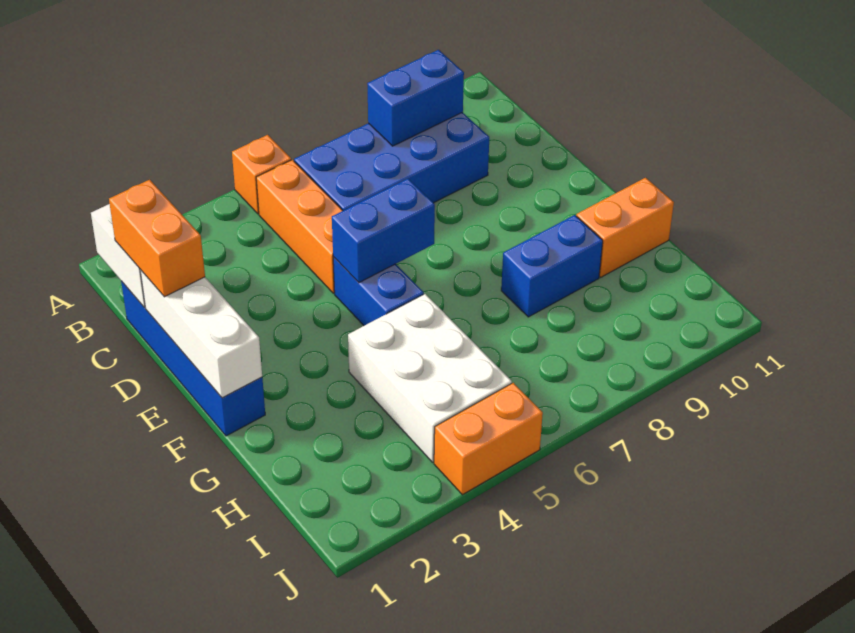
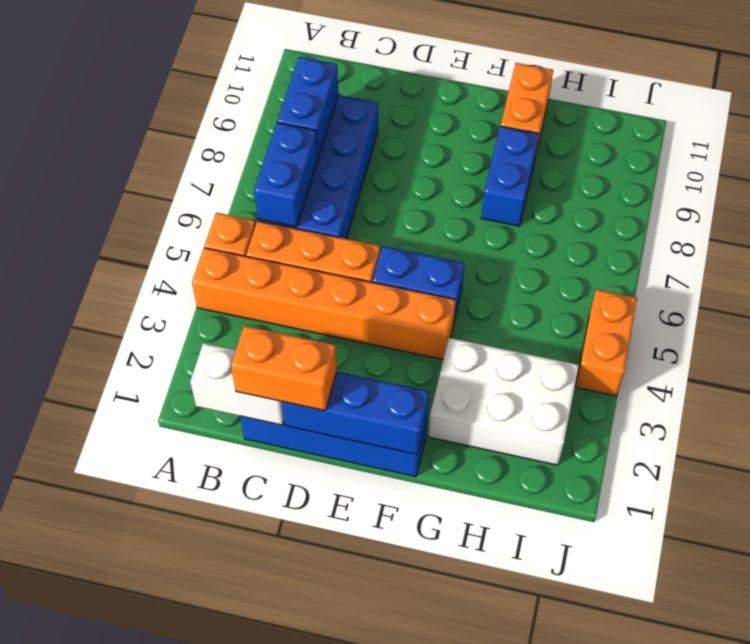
none -> orange brick A4:F4 level 1
white brick D1:F1 level 2 -> blue brick D1:F1 level 2
blue brick E5:E6 level 2 -> blue brick B6:B7 level 2
white brick G4:I5 level 1 -> white brick G2:I3 level 1

